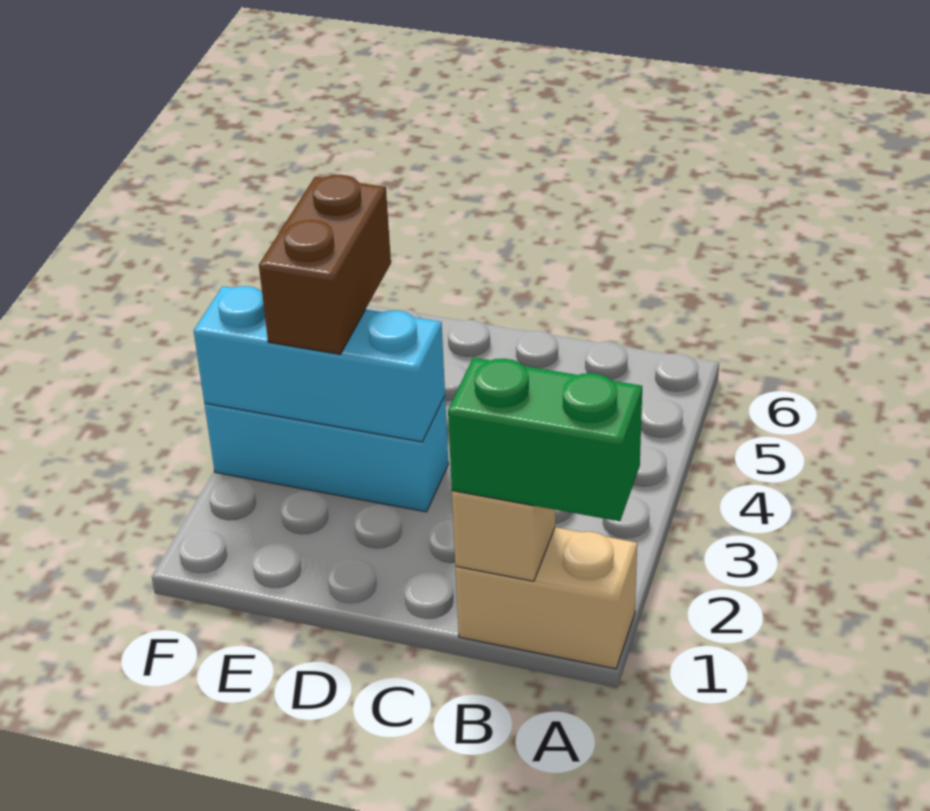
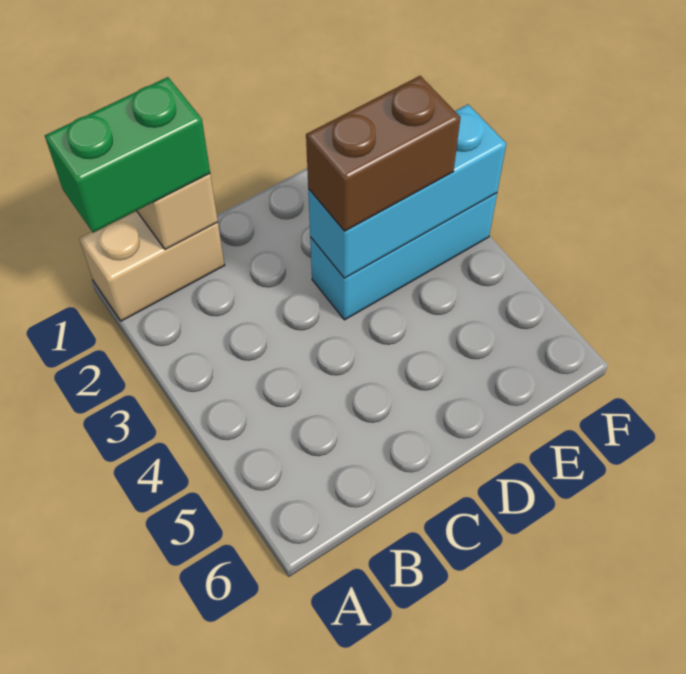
brown brick E3:E4 level 3 -> brown brick D3:E3 level 3

